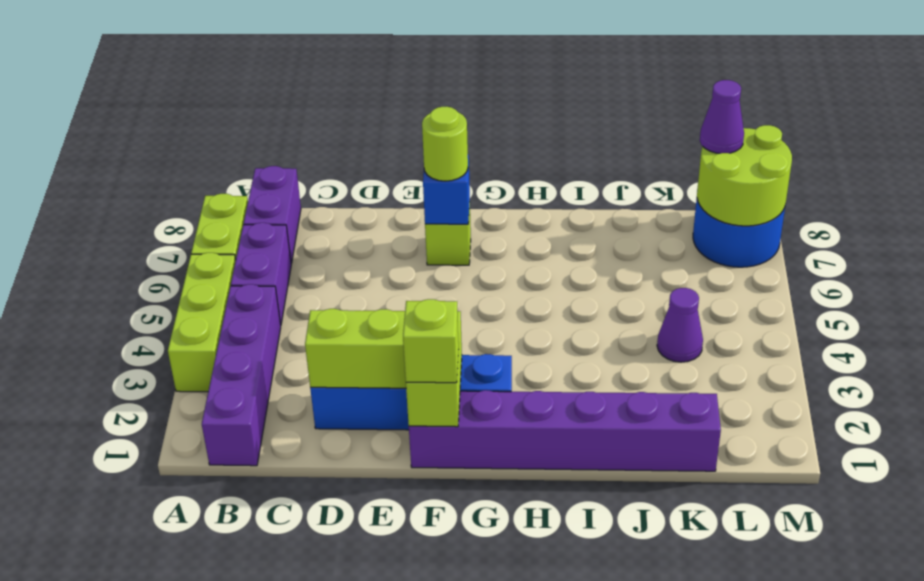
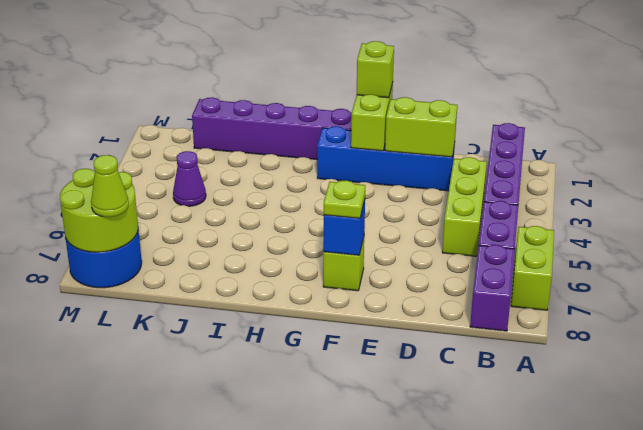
lime brick A3:A5 level 1 -> lime brick C3:C5 level 1
lime round brick F7 level 3 -> lime plate F7 level 3
purple cone L8 level 3 -> lime cone L8 level 3

